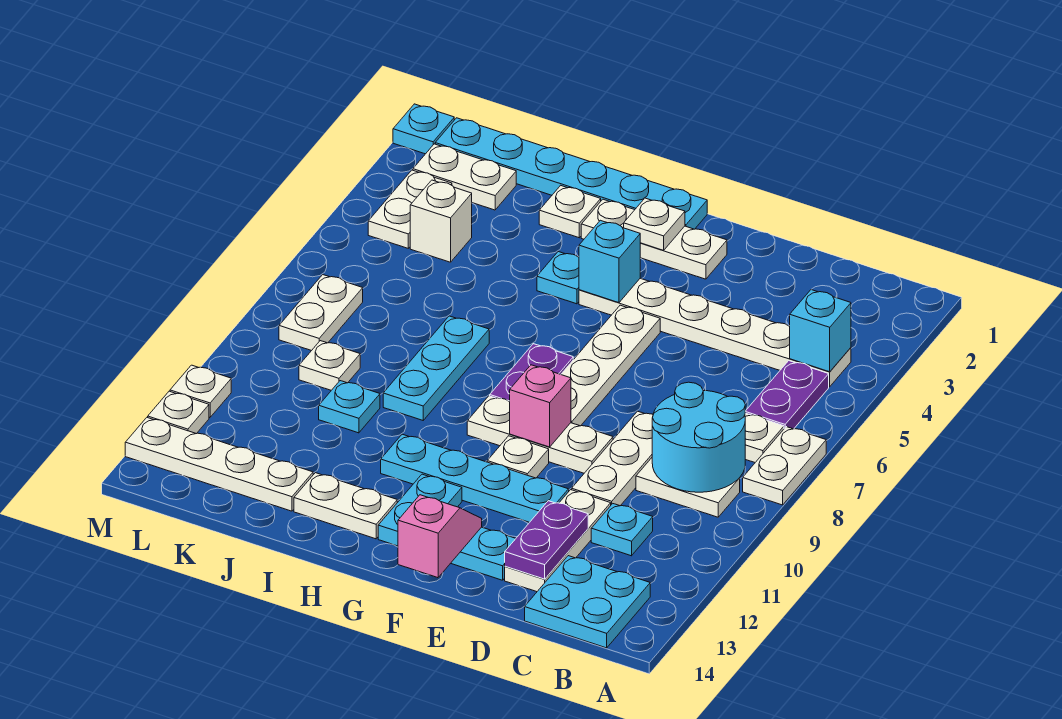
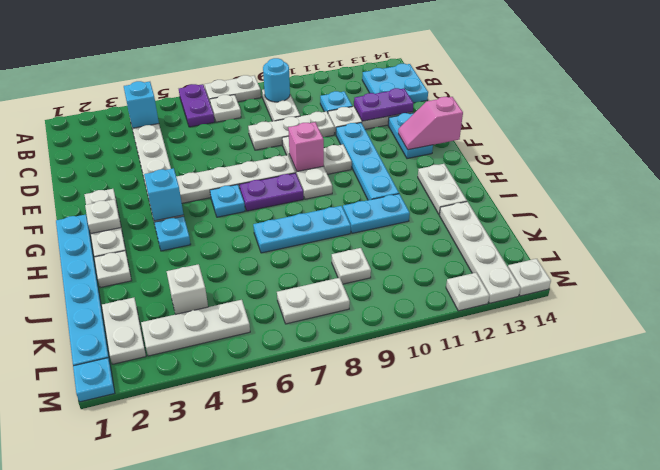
purple plate B5:B6 level 1 -> purple plate A6:B6 level 1
cyan round brick B8:C9 level 2 -> cyan round brick B9 level 2
cyan plate G12:G13 level 1 -> cyan plate I10:I11 level 1
cyan plate J10 level 1 -> cyan plate G6 level 1
white plate L3:L4 level 1 -> white plate L3:L5 level 1
white plate M11 level 1 -> white plate M14 level 1

